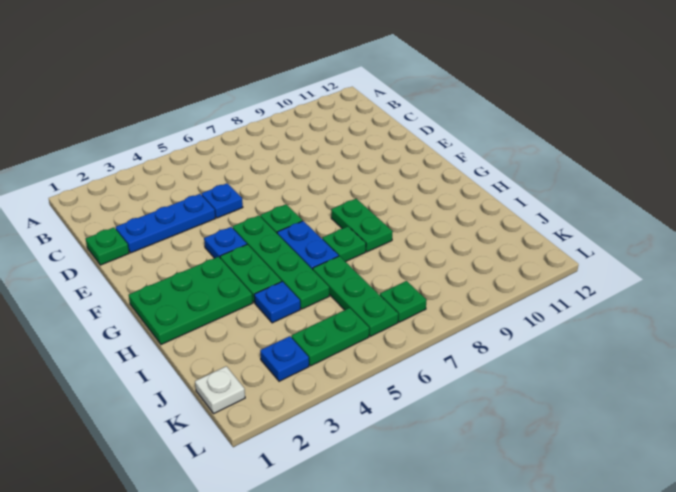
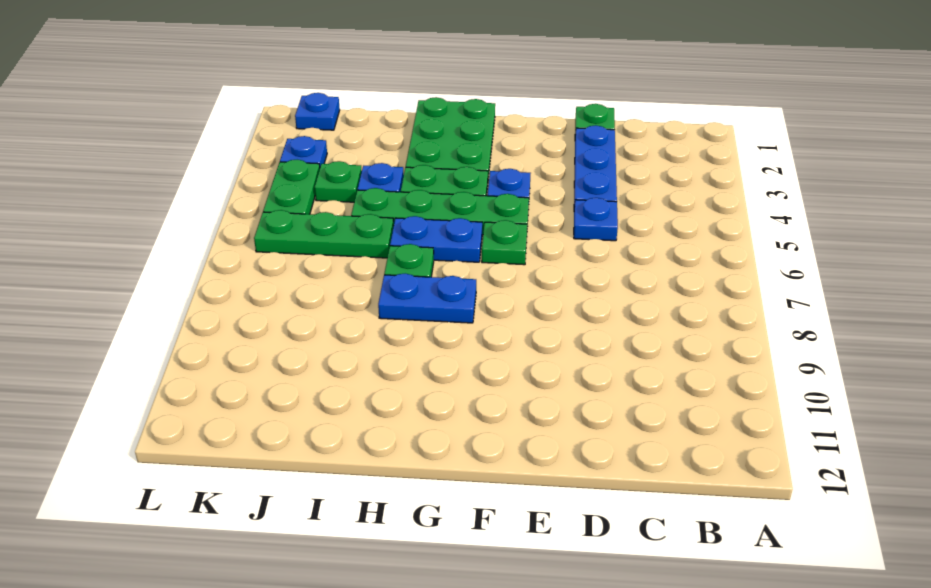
green plate G8:H8 level 1 -> blue plate G8:H8 level 1
white plate K1 level 1 -> blue plate K1 level 1
green plate K7 level 1 -> green plate J4 level 1

